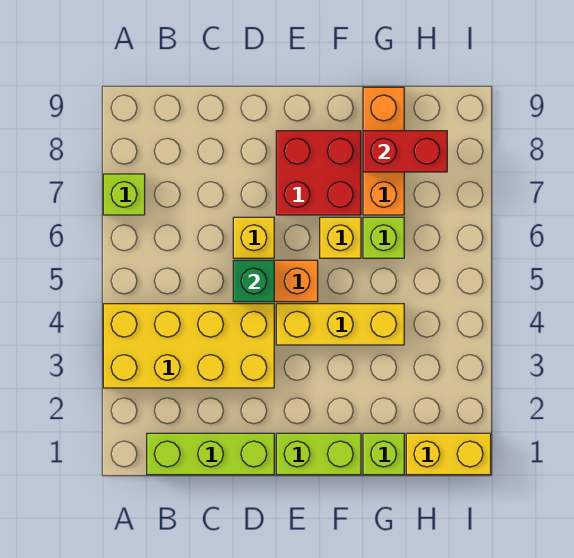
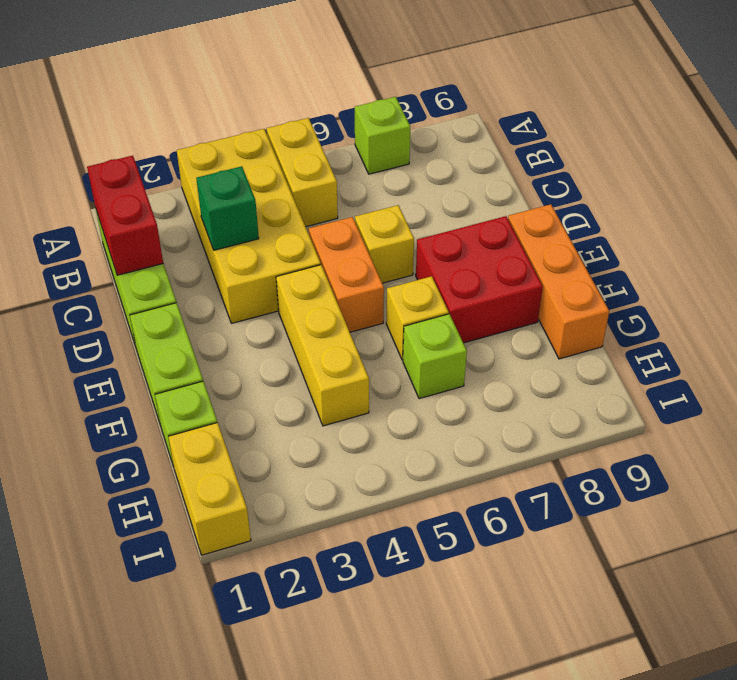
none -> yellow brick A5:B5 level 1
green brick D5 level 2 -> green brick C3 level 2
orange brick G7:G9 level 1 -> orange brick E9:G9 level 1
red brick G8:H8 level 2 -> red brick B1:C1 level 2

